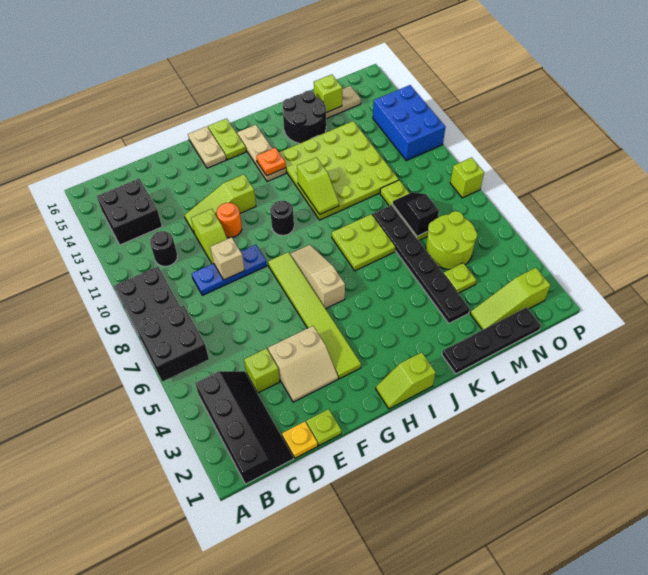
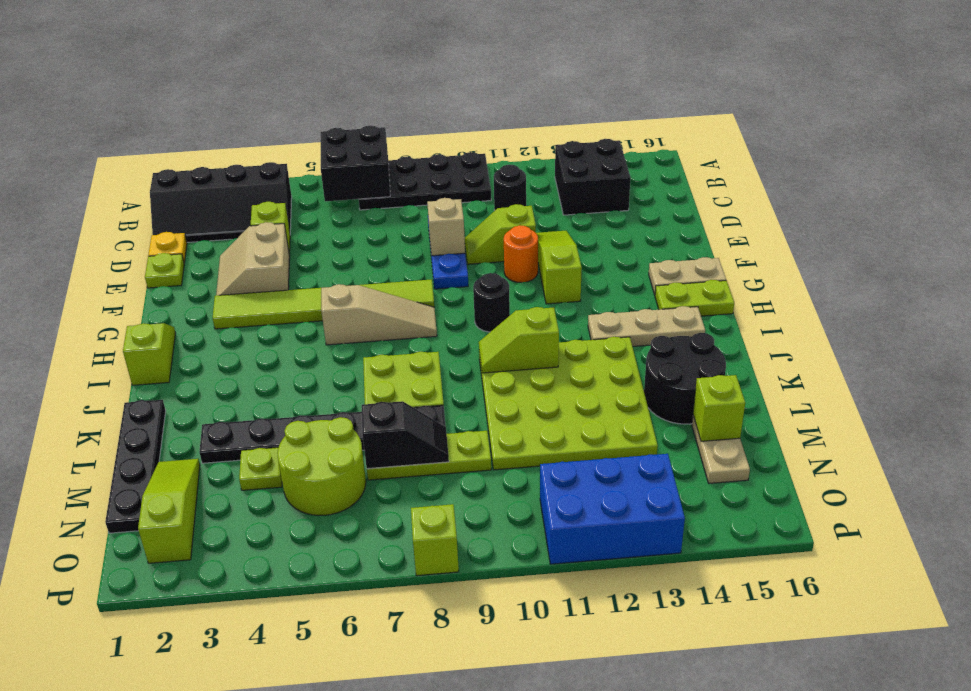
orange plate I13 level 2 -> none

